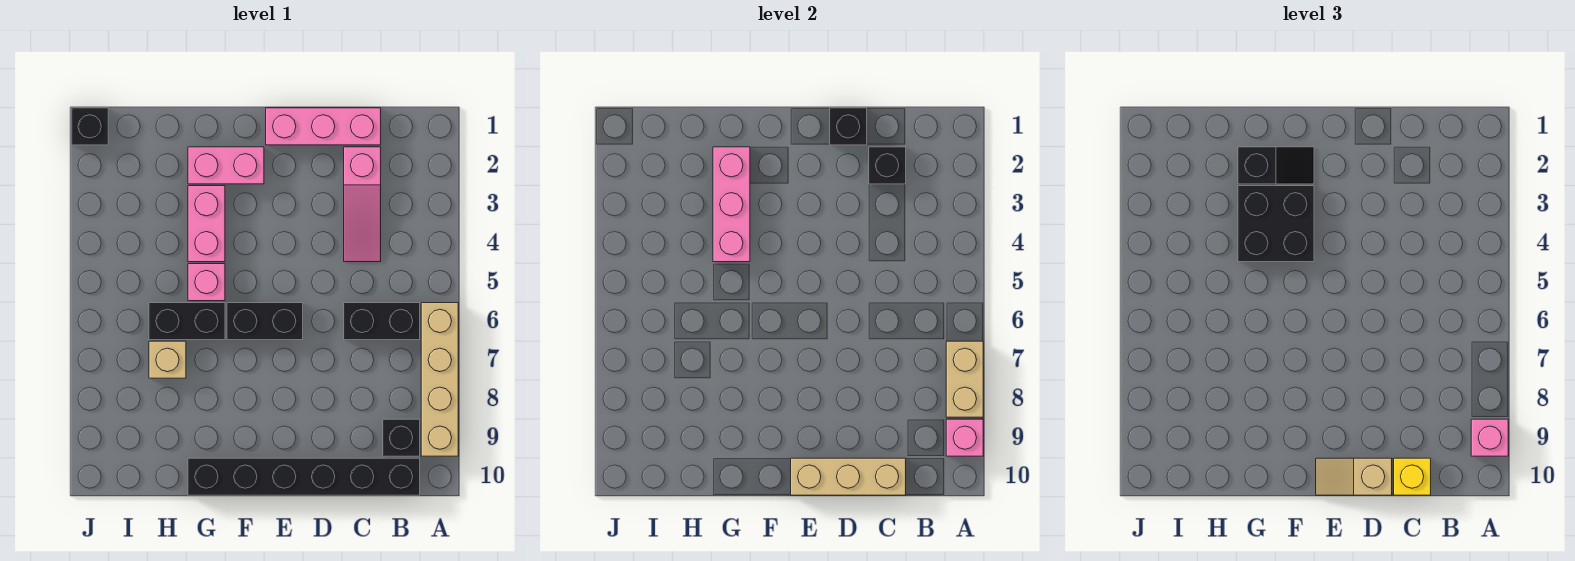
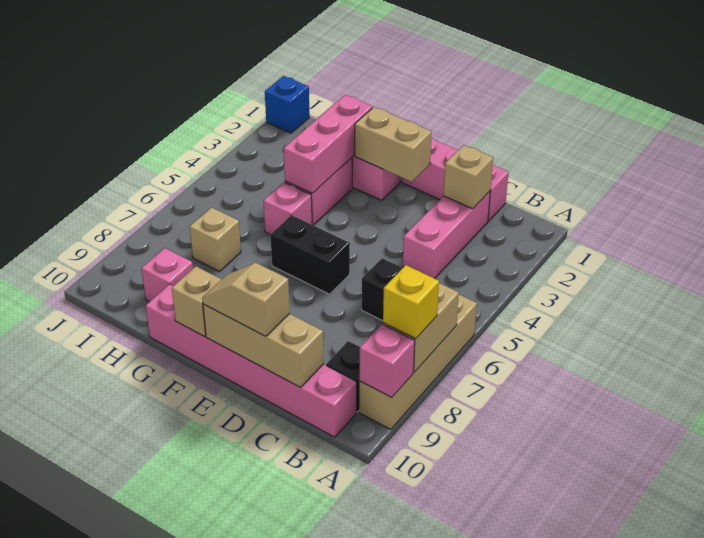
pink brick A9 level 3 -> pink brick H9 level 1
black brick B10:G10 level 1 -> pink brick B10:G10 level 1
pink slope C2:C4 level 1 top 2 -> pink brick C2:C4 level 1
black brick C2 level 2 -> tan brick C2 level 2
yellow brick C10 level 3 -> yellow brick A8 level 3
black brick D1 level 2 -> none
none -> tan brick E2:F2 level 2
black slope F2:G2 level 3 top G -> none
black brick F3:G4 level 3 -> none
none -> tan brick F10 level 2
black brick G6:H6 level 1 -> none
black brick J1 level 1 -> blue brick J1 level 1

